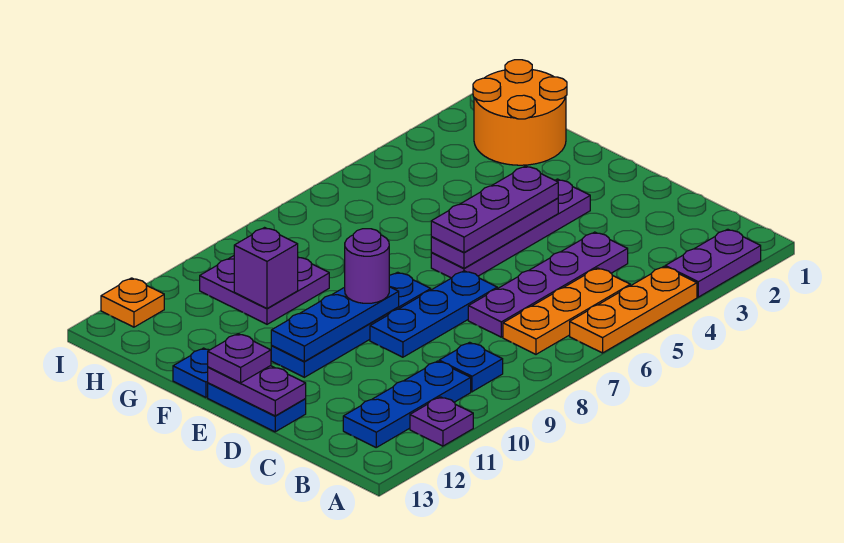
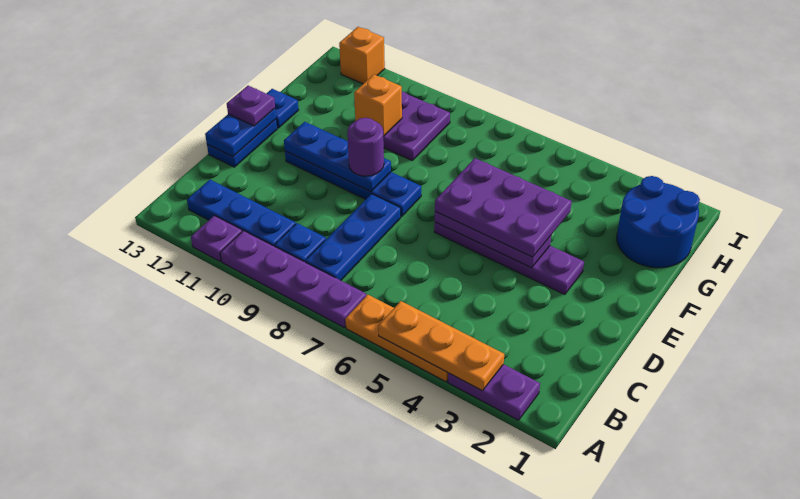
orange plate B5:B7 level 1 -> orange plate A3:A5 level 2
purple plate C4:C7 level 1 -> purple plate A7:A10 level 1
blue plate D7:D9 level 1 -> blue plate B8:D8 level 1
purple plate D13:E13 level 2 -> blue plate D13:E13 level 2
purple plate E4:E6 level 3 -> purple plate E4:F6 level 3
orange round brick G1:H2 level 1 -> blue round brick G1:H2 level 1
purple brick G10 level 2 -> orange brick G10 level 2
orange plate I12 level 1 -> orange brick I12 level 1

